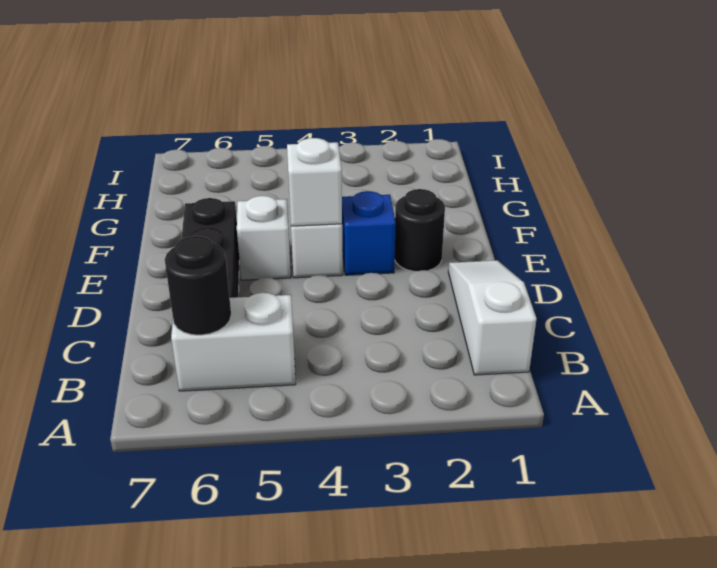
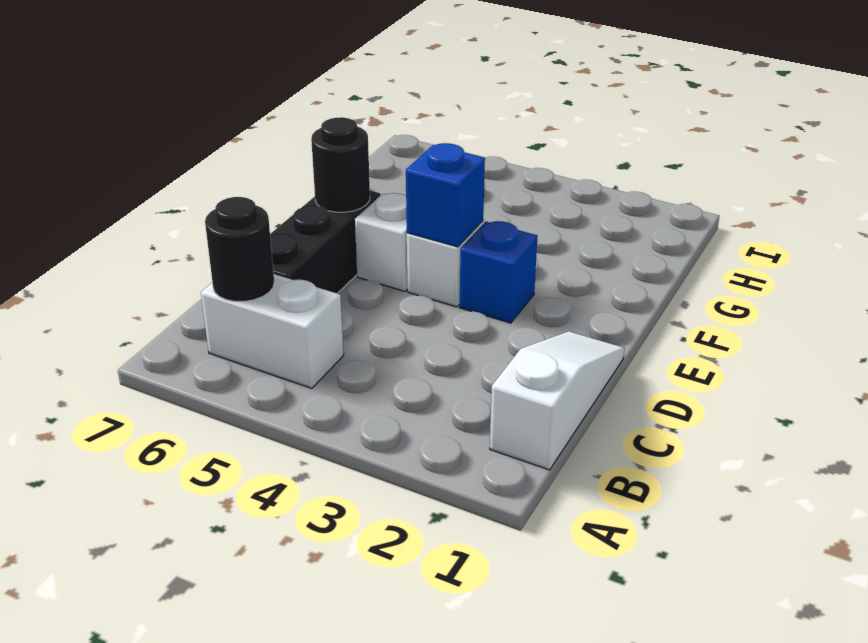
black round brick E2 level 1 -> black round brick E6 level 2
white brick E4 level 2 -> blue brick E4 level 2

